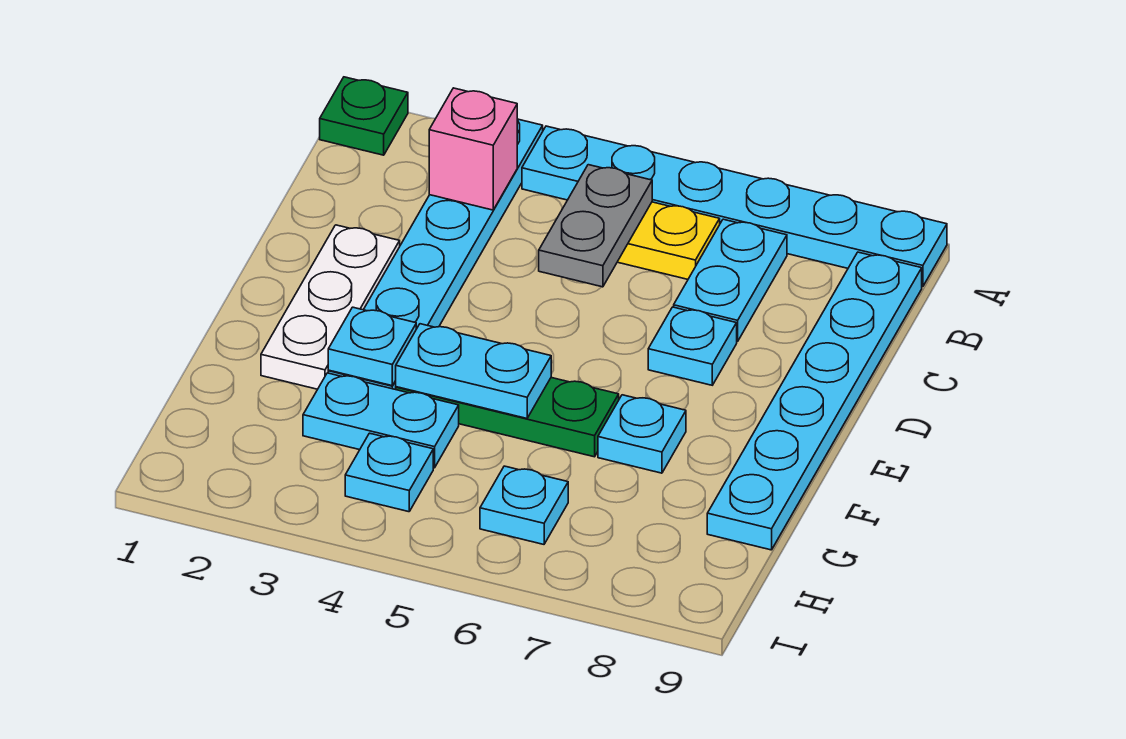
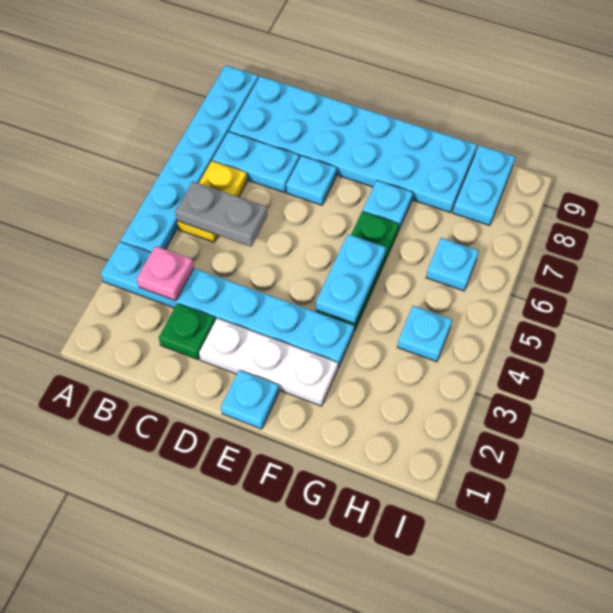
green plate A1 level 1 -> green plate C2 level 1
pink brick B3 level 2 -> pink plate B3 level 2
cyan plate B9:G9 level 1 -> cyan plate B8:G9 level 1
cyan plate F3 level 2 -> cyan plate E1 level 1
cyan plate G3:G4 level 1 -> cyan plate H8:H9 level 1

